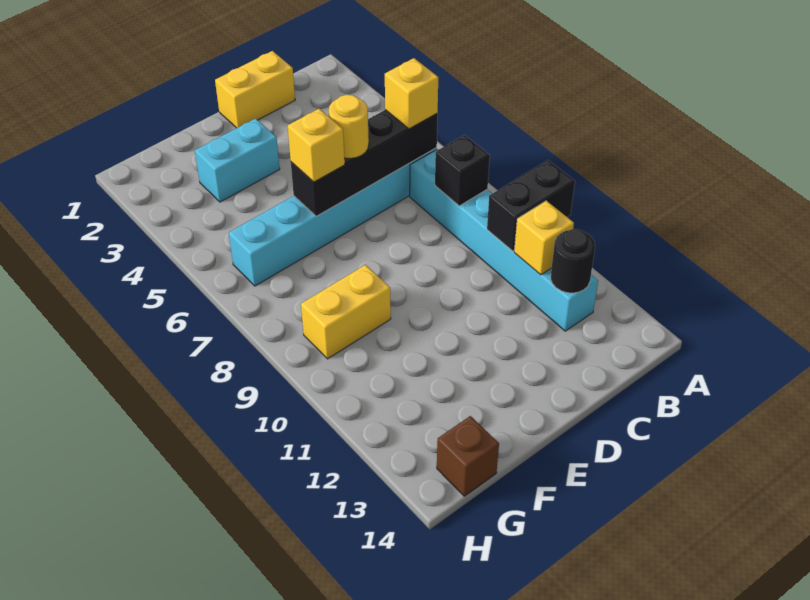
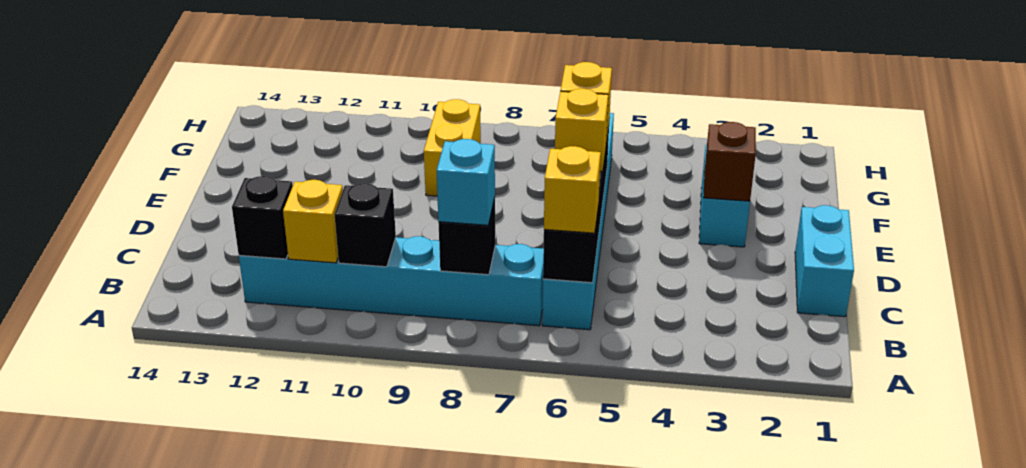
black brick A10:B10 level 2 -> black brick B10 level 2
none -> cyan brick B8 level 3
black round brick B12 level 2 -> black brick B12 level 2
yellow brick C1:D1 level 1 -> cyan brick C1:D1 level 1
yellow round brick D6 level 3 -> yellow brick D6 level 3
brown brick G14 level 1 -> brown brick E3 level 2

